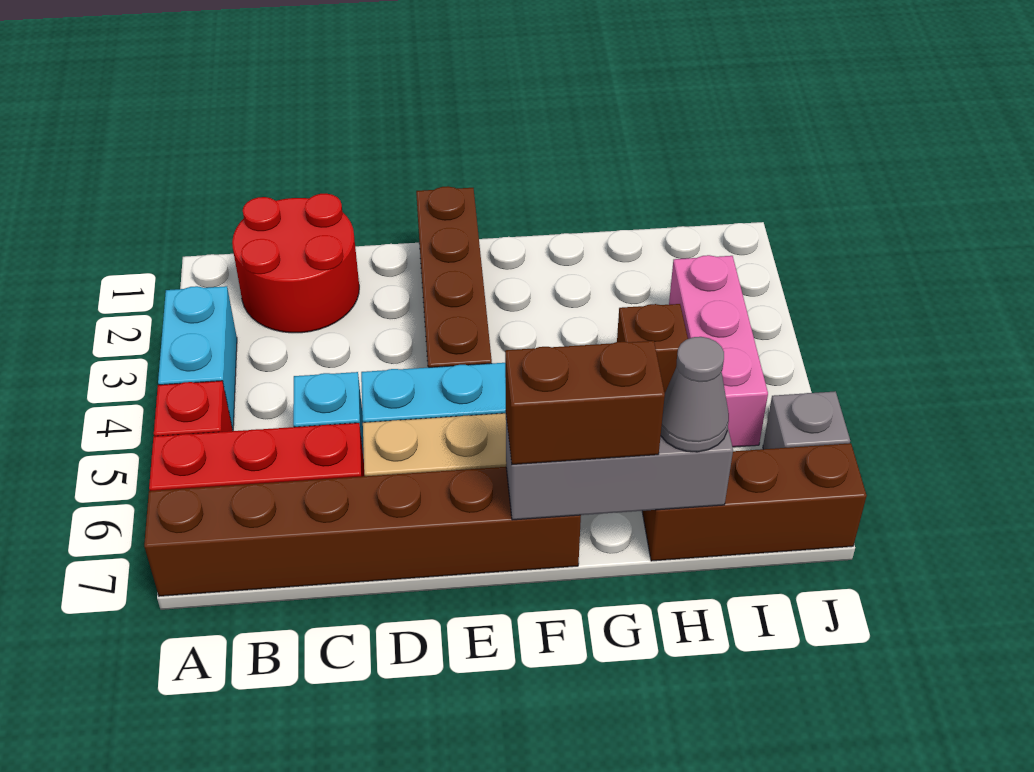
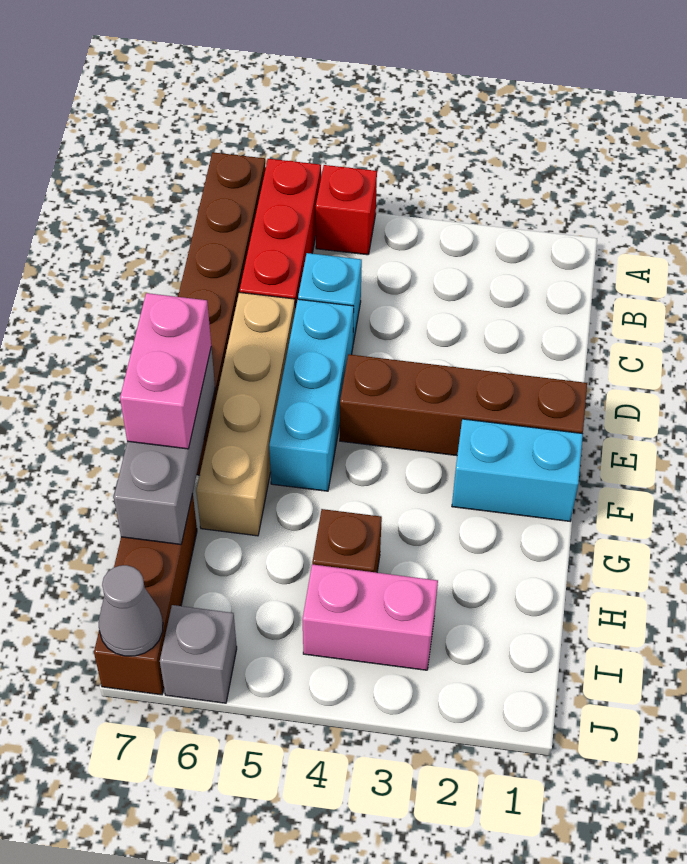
cyan brick A3:A4 level 1 -> cyan brick F1:F2 level 1
red round brick B1:C2 level 1 -> none
brown brick F7:G7 level 3 -> pink brick F7:G7 level 3
grey cone H7 level 3 -> grey cone J7 level 2
pink brick I3:I5 level 1 -> pink brick I3:I4 level 1

